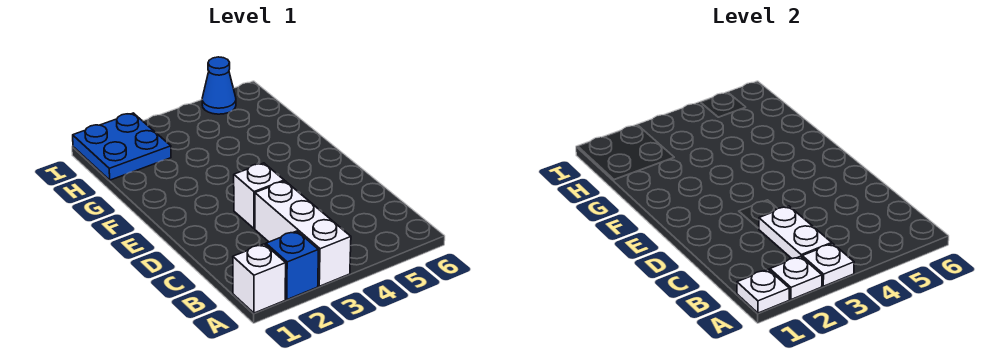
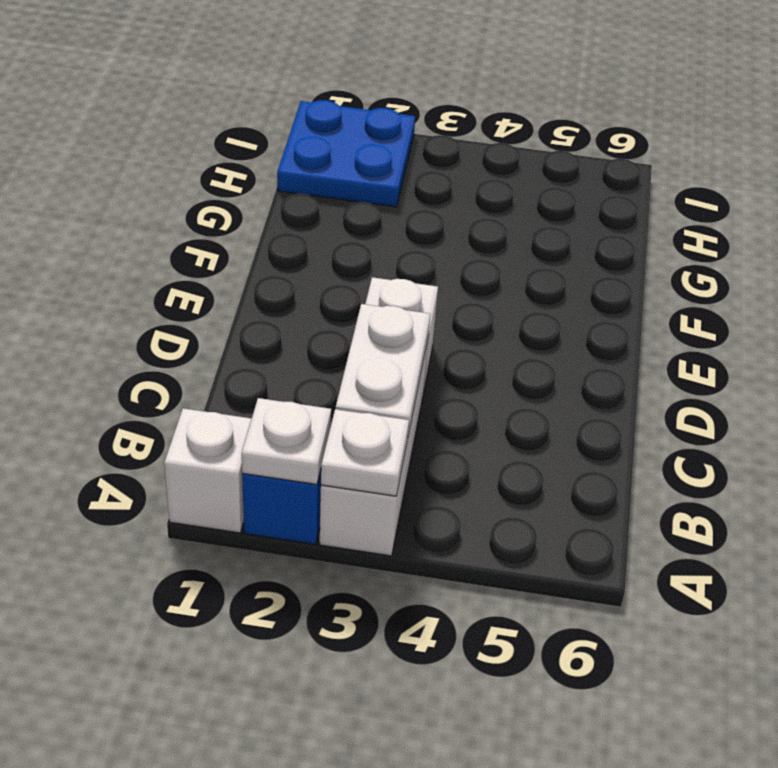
white plate A1 level 2 -> none
blue cone I5 level 1 -> none

